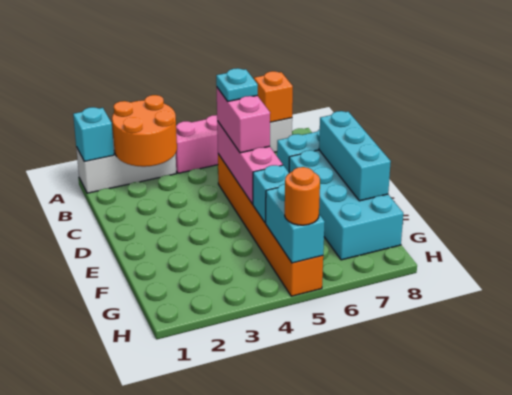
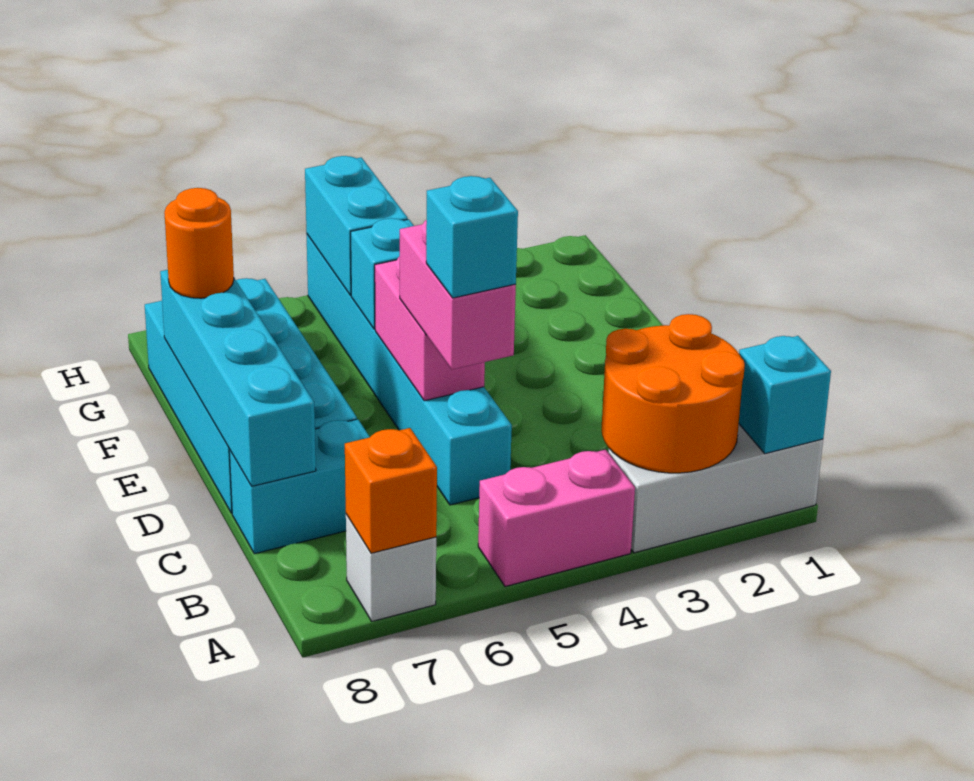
orange brick C5:H5 level 1 -> cyan brick C5:H5 level 1
pink brick C5:E5 level 2 -> pink brick D5:E5 level 2
cyan plate C5 level 4 -> cyan brick C5 level 4
cyan brick D8:F8 level 2 -> cyan brick C8:F8 level 2
orange round brick H5 level 3 -> orange round brick F8 level 3

